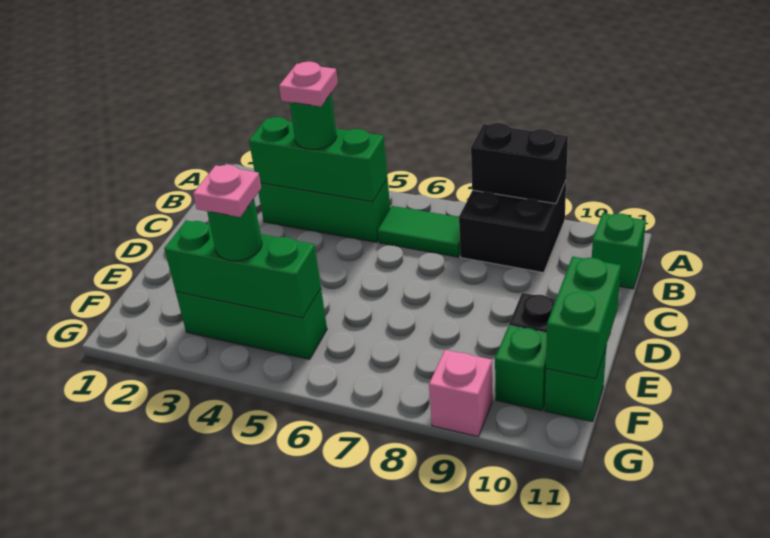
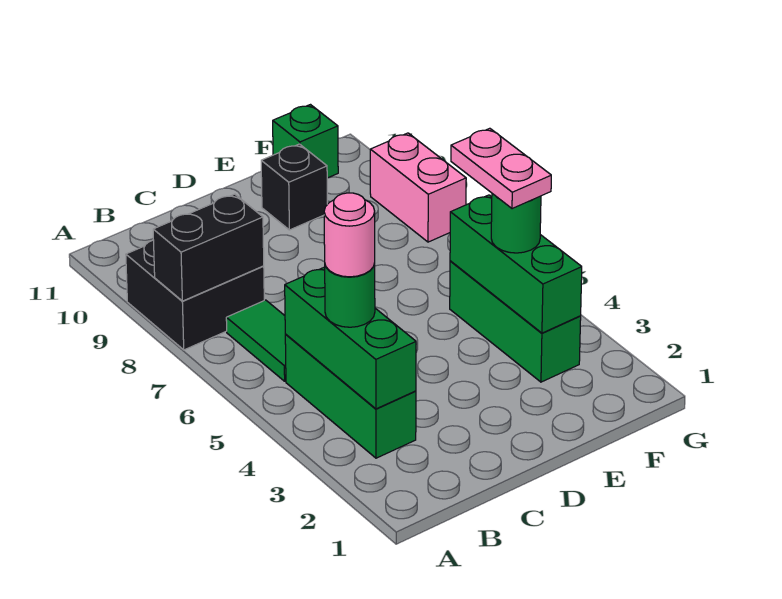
black brick A8:A9 level 2 -> black brick A8:B8 level 2
pink plate B4 level 4 -> pink round brick B4 level 4
green brick B11 level 1 -> none
green brick E11:F11 level 2 -> none
pink plate F4 level 4 -> pink plate F4:F5 level 4
green brick F10 level 1 -> none
pink brick G9 level 1 -> pink brick G8:G9 level 1

